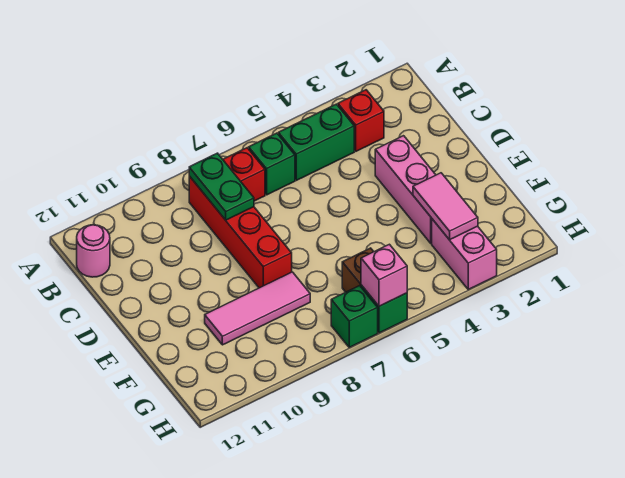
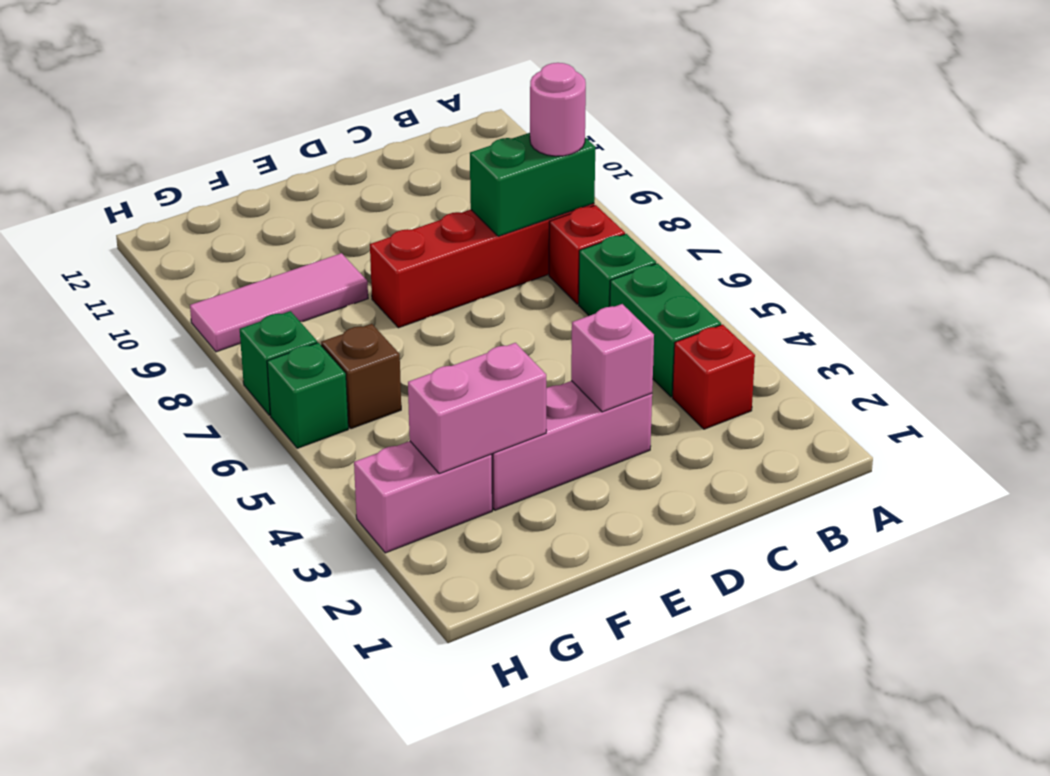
green plate B8:C8 level 2 -> green brick B8:C8 level 2
pink round brick B12 level 1 -> pink round brick B8 level 3
pink tile F3:G3 level 2 -> pink brick F3:G3 level 2
pink tile F8:F10 level 1 -> pink tile F9:H9 level 1
pink brick H6 level 2 -> pink brick D3 level 2

